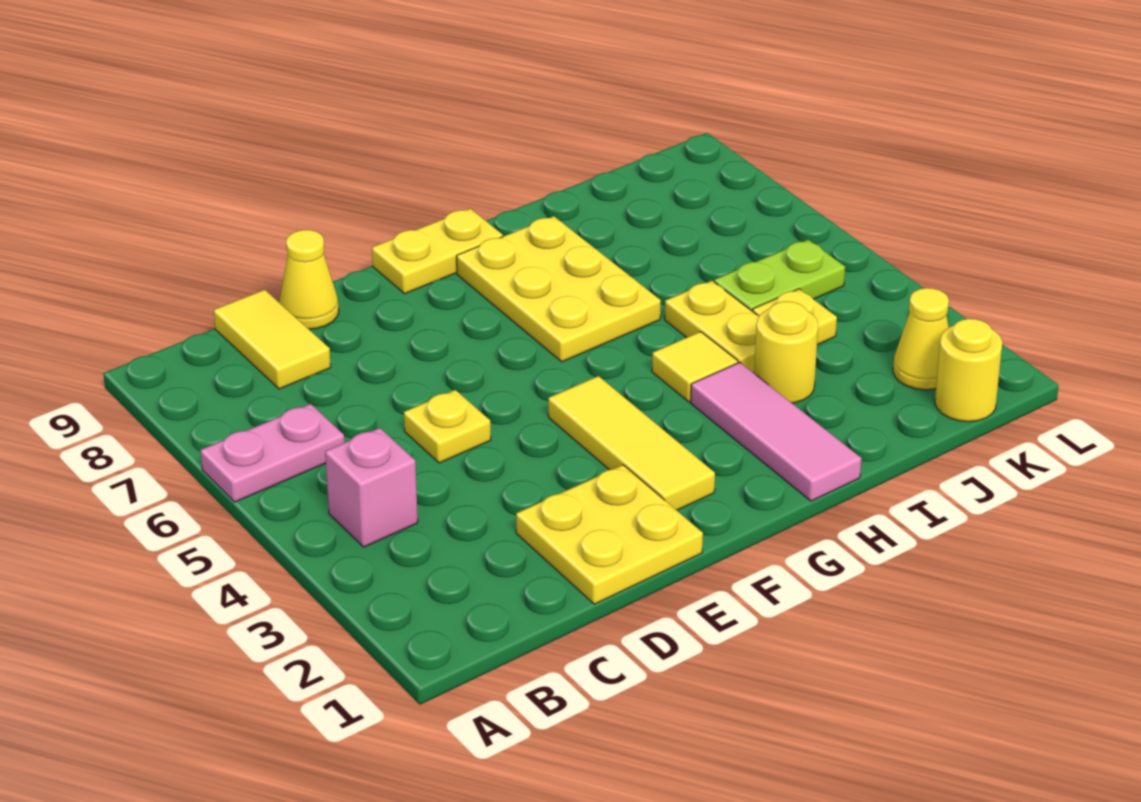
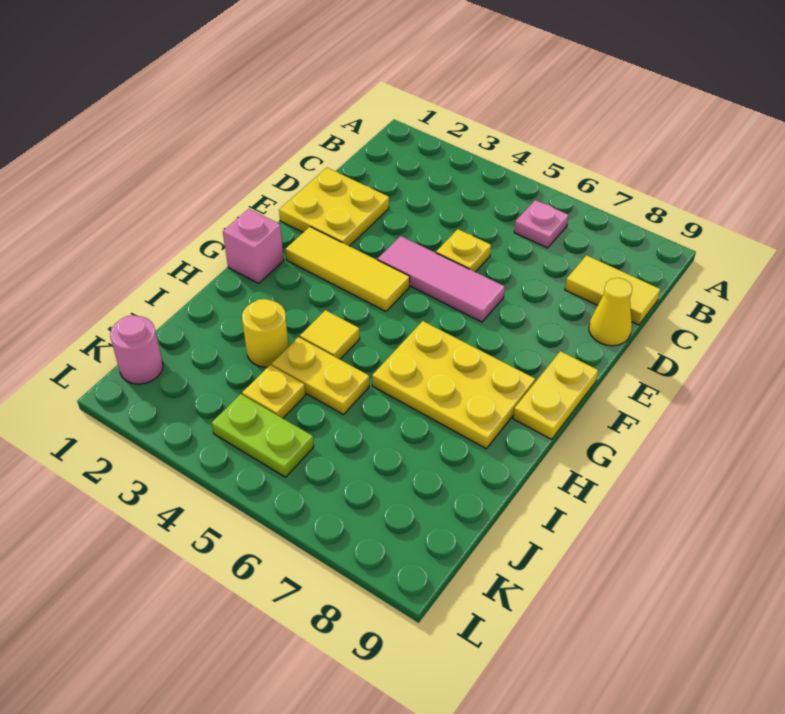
pink plate A6:B6 level 1 -> pink plate B6 level 1
pink brick B4 level 1 -> pink brick G1 level 1
pink tile H1:H3 level 1 -> pink tile E4:E6 level 1
lime plate J5:K5 level 1 -> lime plate K4:K5 level 1
yellow round brick K1 level 1 -> pink round brick K1 level 1
yellow cone K2 level 1 -> none

